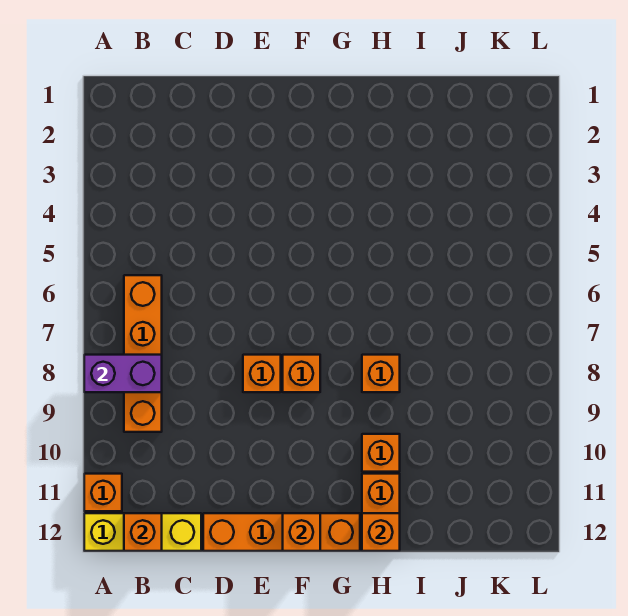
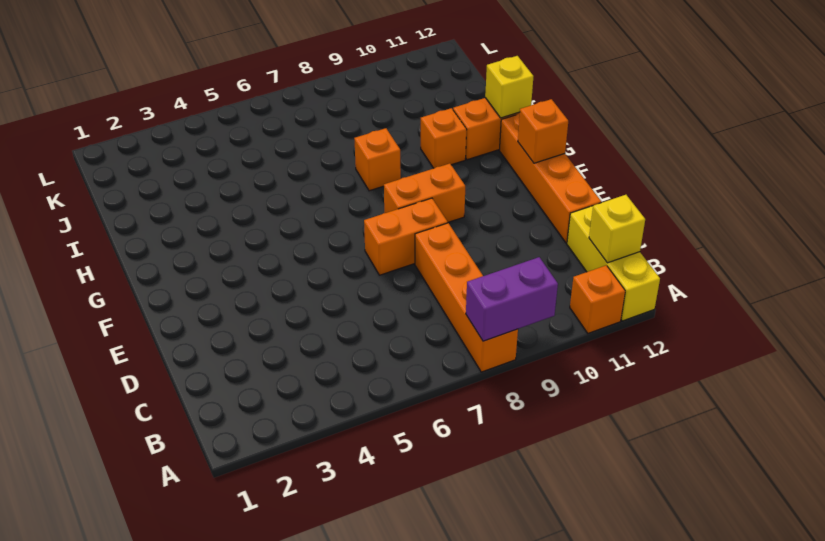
purple brick A8:B8 level 2 -> purple brick A8:A9 level 2
orange brick B6:B9 level 1 -> orange brick A8:D8 level 1
orange brick B12 level 2 -> yellow brick B12 level 2
orange brick E8 level 1 -> orange brick E7:E8 level 1
orange brick F8 level 1 -> orange brick F8:F9 level 1
orange brick H12 level 2 -> yellow brick H12 level 2

